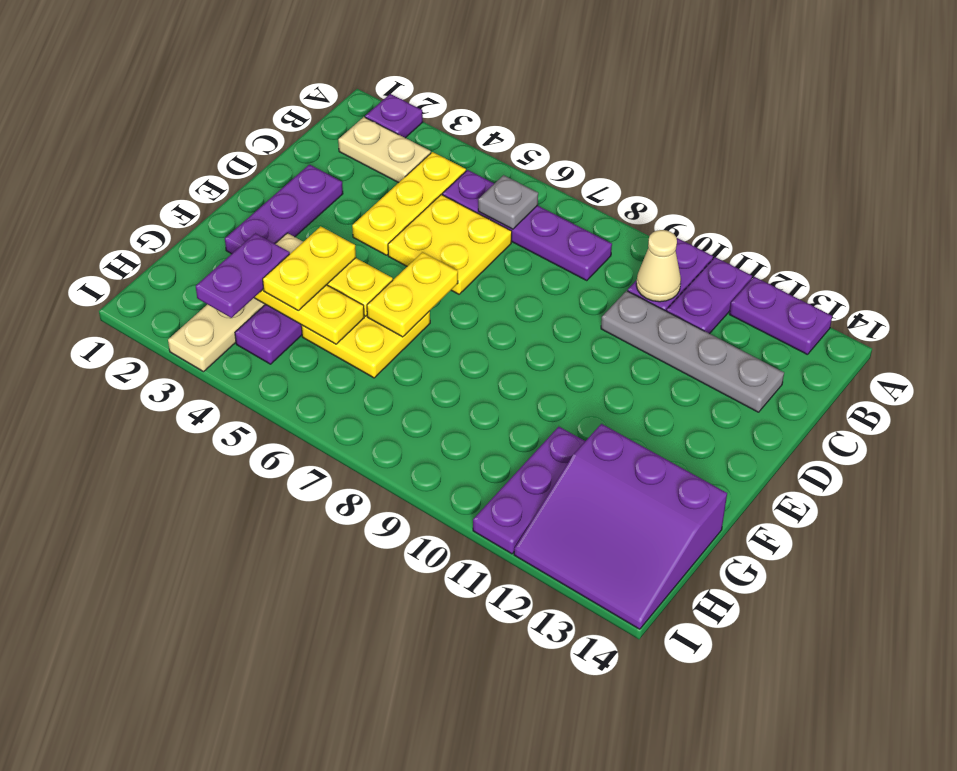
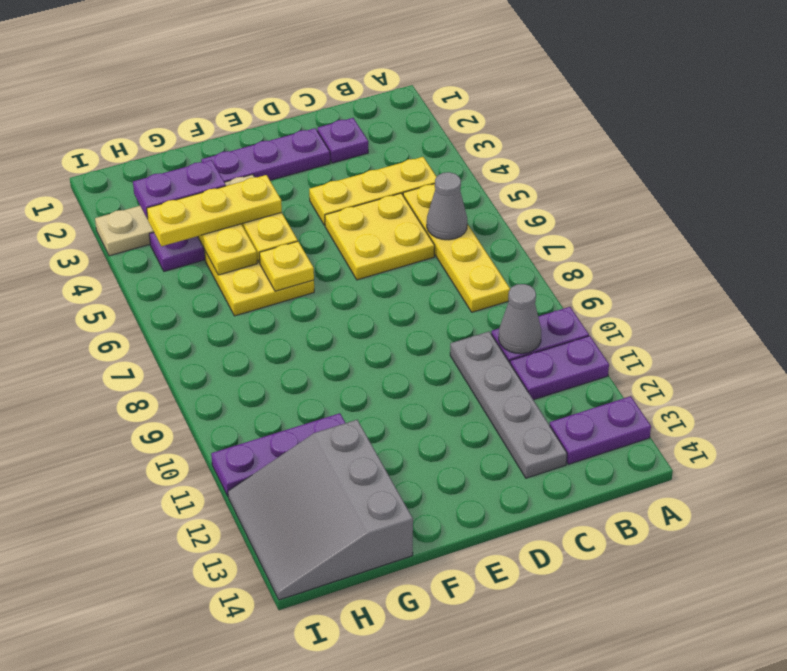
purple plate A2 level 1 -> purple plate C2 level 1
purple plate A12:A13 level 1 -> purple plate A13:B13 level 1
tan plate B2:B3 level 1 -> none
purple plate B5:B8 level 1 -> yellow plate B5:B8 level 1
grey plate B6 level 2 -> grey cone B6 level 2
tan cone B10 level 2 -> grey cone B10 level 2
yellow plate E6:F6 level 2 -> yellow plate F6 level 2
yellow plate F4:G4 level 3 -> yellow plate F4:H4 level 3
purple slope G12:I14 level 1 top G -> grey slope G12:I14 level 1 top G

